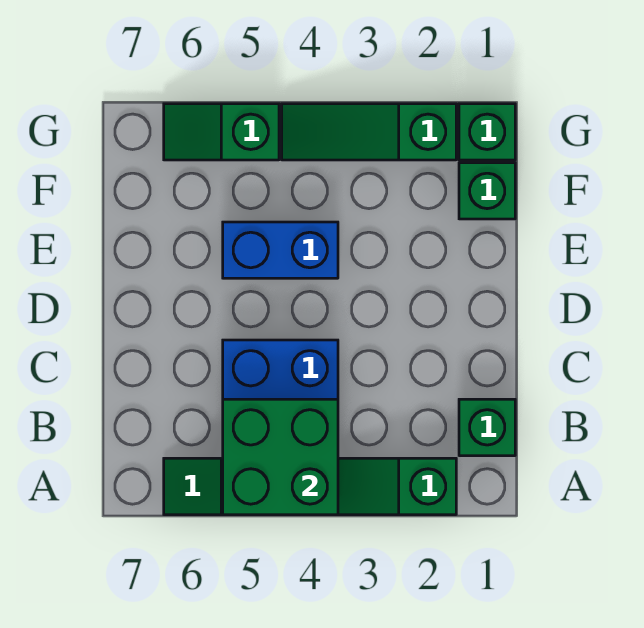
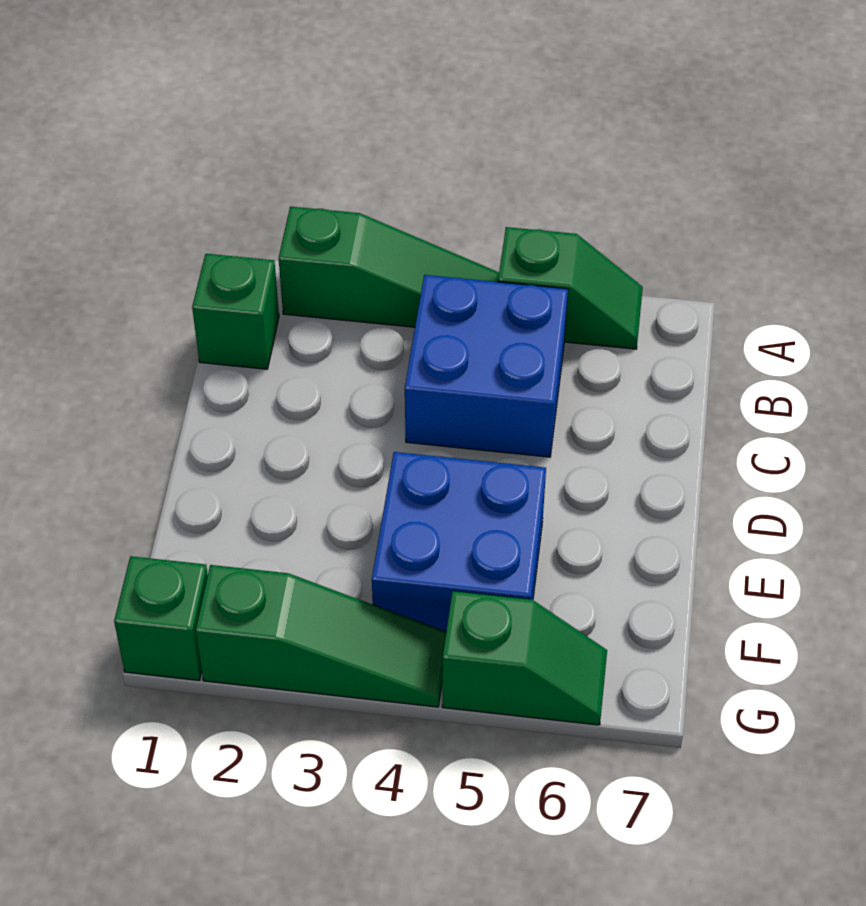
green brick A4:B5 level 2 -> none
blue brick E4:E5 level 1 -> blue brick E4:F5 level 1
green brick F1 level 1 -> none

